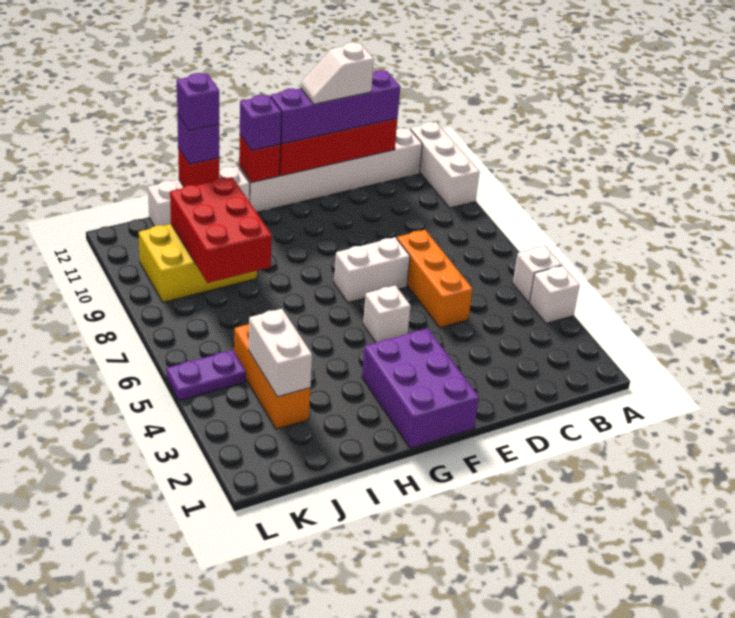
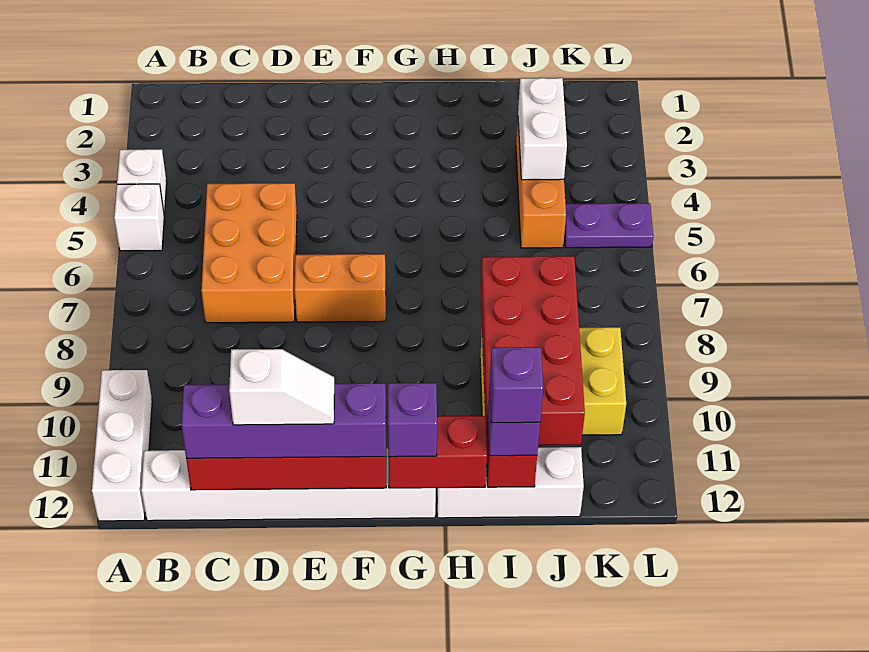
orange brick D5:D7 level 1 -> orange brick C5:D7 level 1
white brick E7:F7 level 1 -> orange brick E7:F7 level 1
purple brick F1:G3 level 1 -> none
white brick F5 level 1 -> none
red brick G12 level 2 -> red brick G12:H12 level 2
red brick I8:J10 level 2 -> red brick I8:J11 level 2

